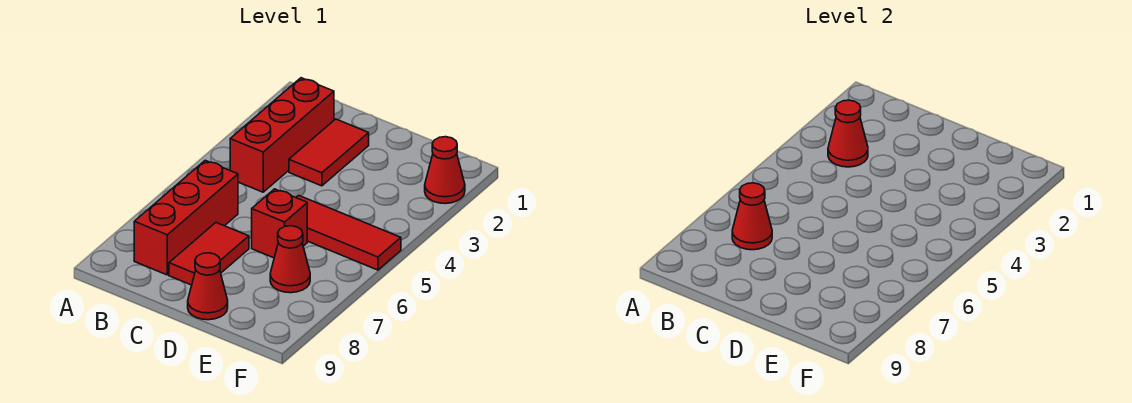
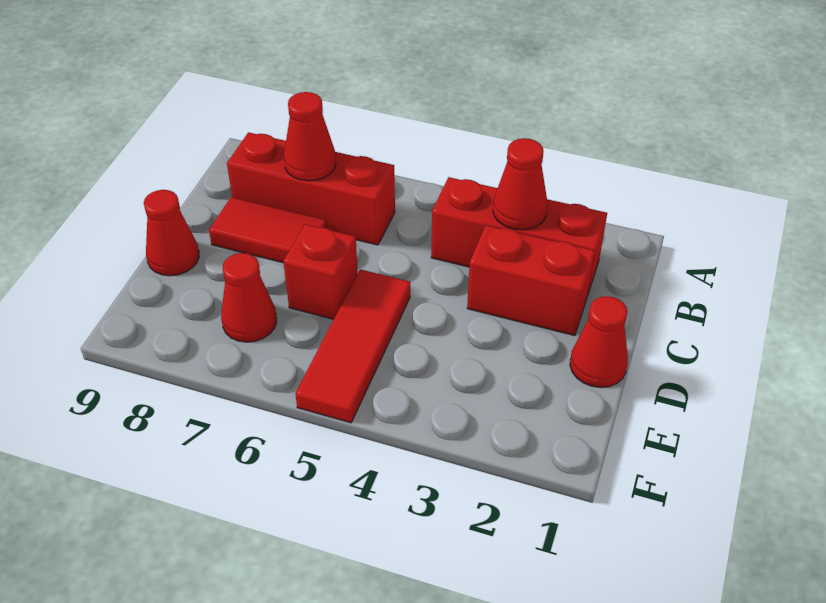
red tile C2:C3 level 1 -> red brick C2:C3 level 1
red cone F2 level 1 -> red cone D1 level 1

